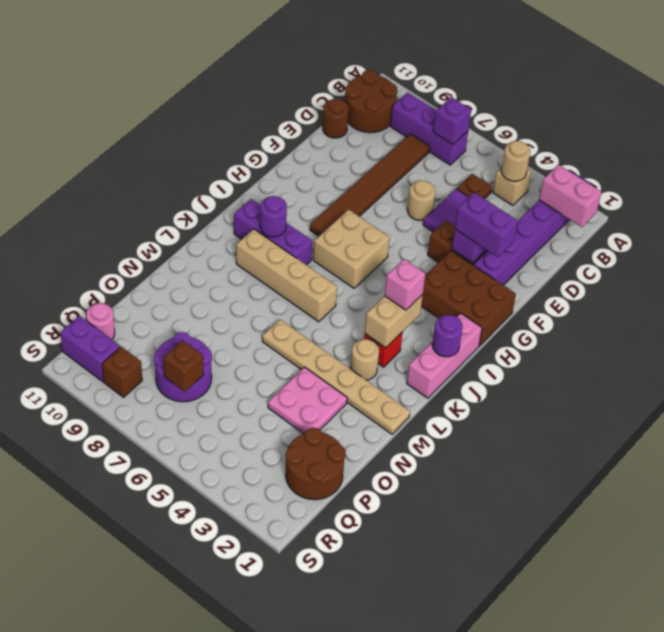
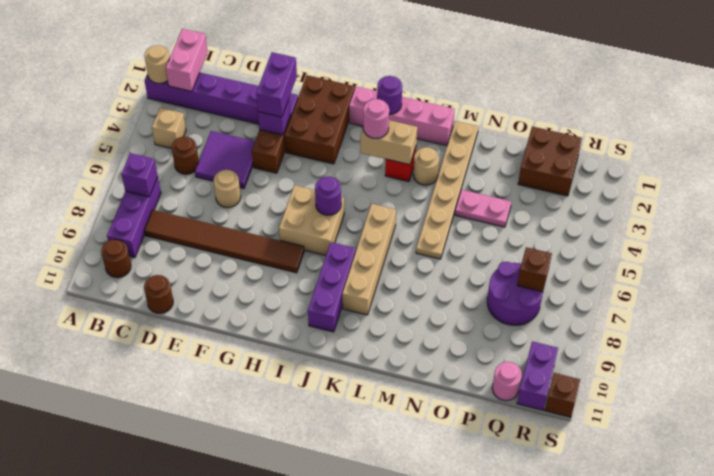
tan round brick B4 level 2 -> tan round brick A2 level 2
brown round brick B10:C11 level 1 -> brown round brick B10 level 1
brown plate C5 level 1 -> brown round brick C5 level 1
pink brick I1:K1 level 1 -> pink brick I1:L1 level 1
pink brick J3 level 3 -> pink round brick J3 level 3
purple round brick J9 level 2 -> purple round brick I6 level 2
pink plate N3:O4 level 1 -> pink plate N4:O4 level 1
brown round brick P1:Q2 level 1 -> brown brick P1:Q2 level 1
brown brick R9 level 1 -> brown brick S11 level 1

